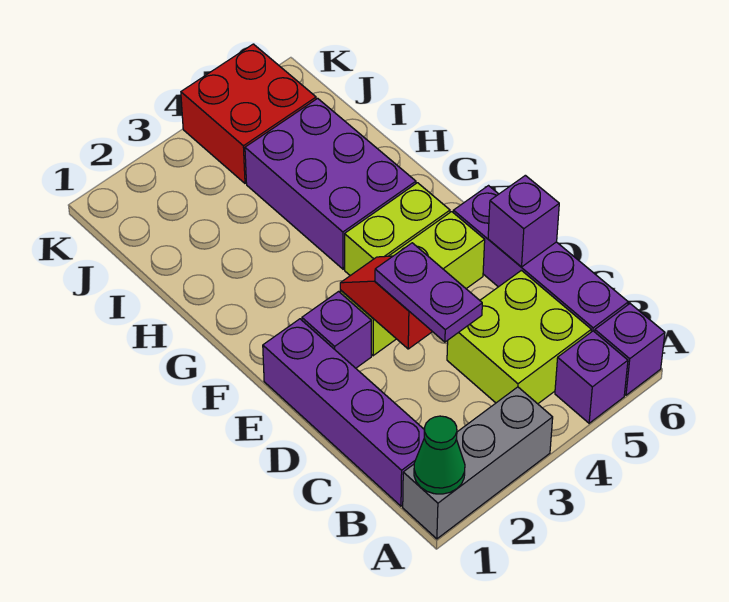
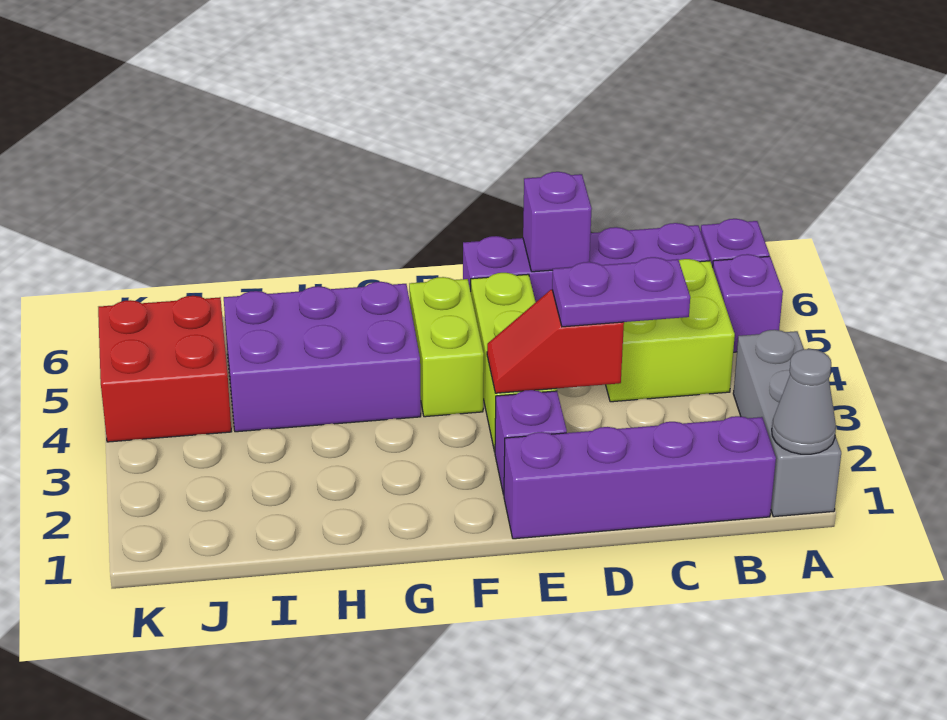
green cone A1 level 2 -> grey cone A1 level 2

